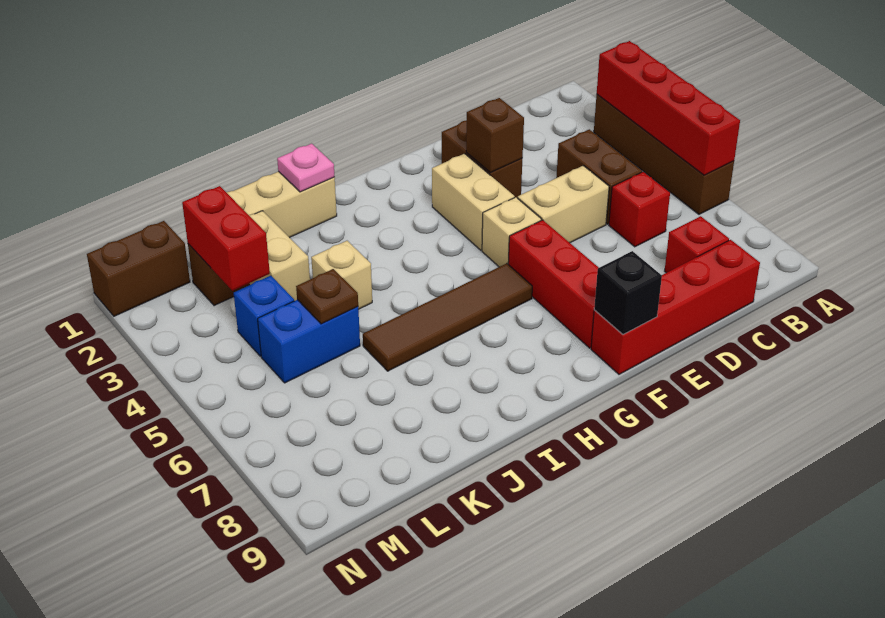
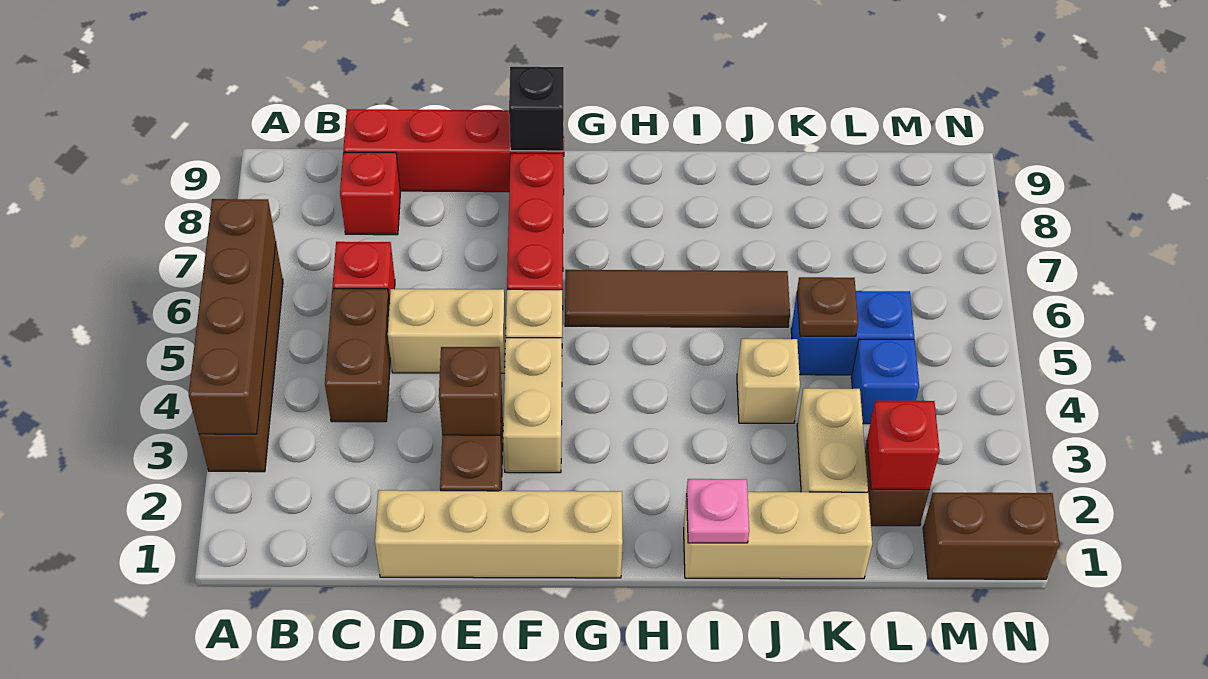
red brick A3:A6 level 2 -> brown brick A3:A6 level 2
none -> tan brick D1:G1 level 1
red brick L2:L3 level 2 -> red brick L2 level 2

